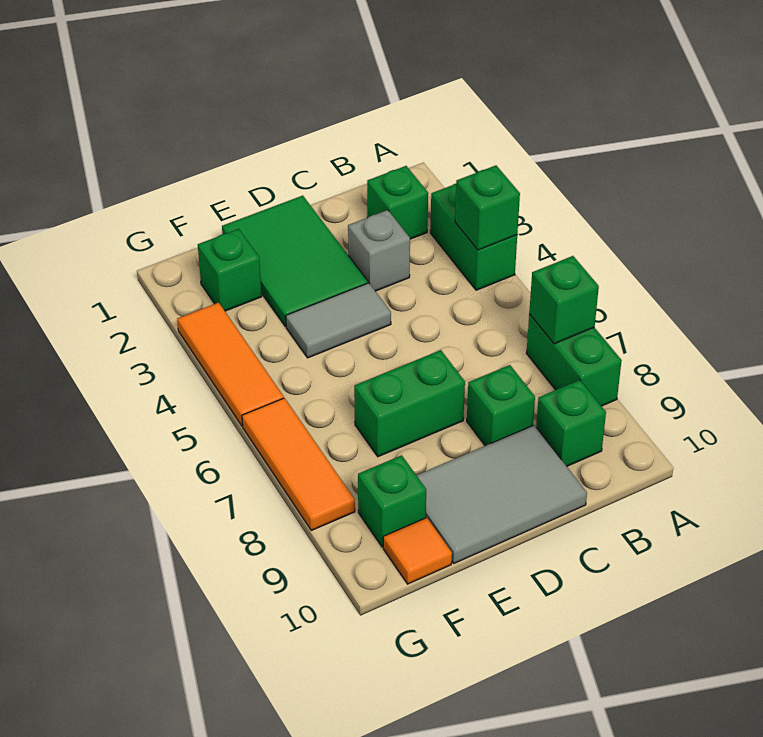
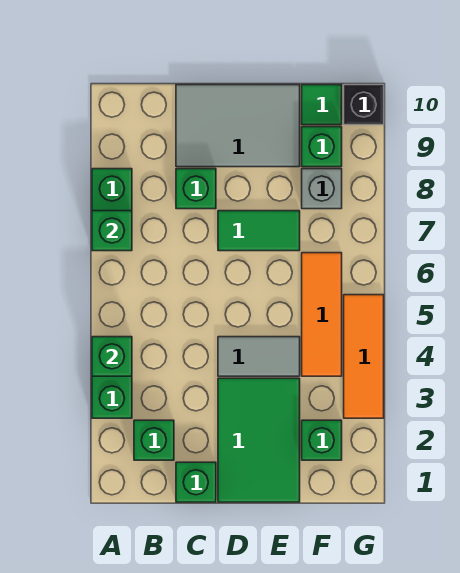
green brick B9 level 1 -> green brick C1 level 1
grey brick C3 level 1 -> grey brick F8 level 1
green brick D7:E7 level 1 -> green tile D7:E7 level 1
orange tile F10 level 1 -> green tile F10 level 1
orange tile G6:G8 level 1 -> orange tile F4:F6 level 1
none -> black brick G10 level 1

